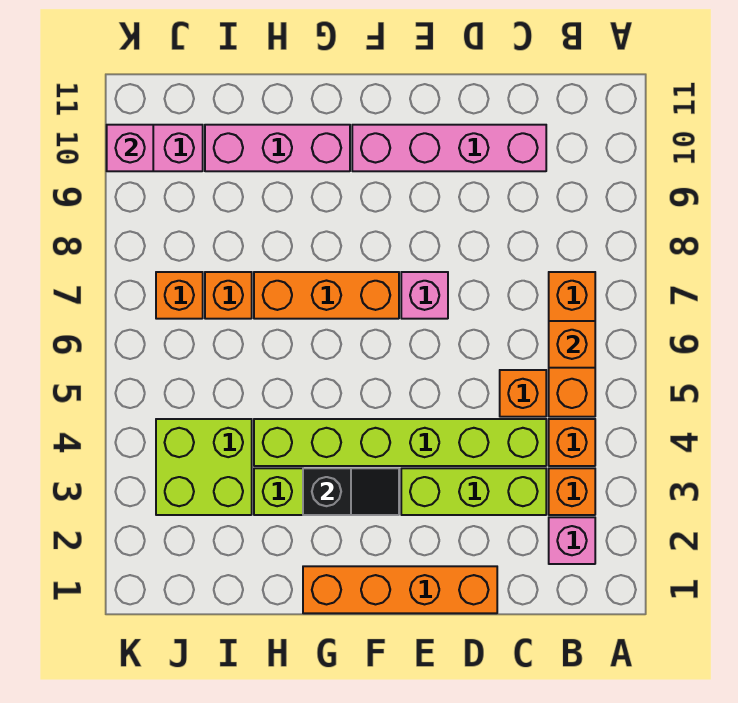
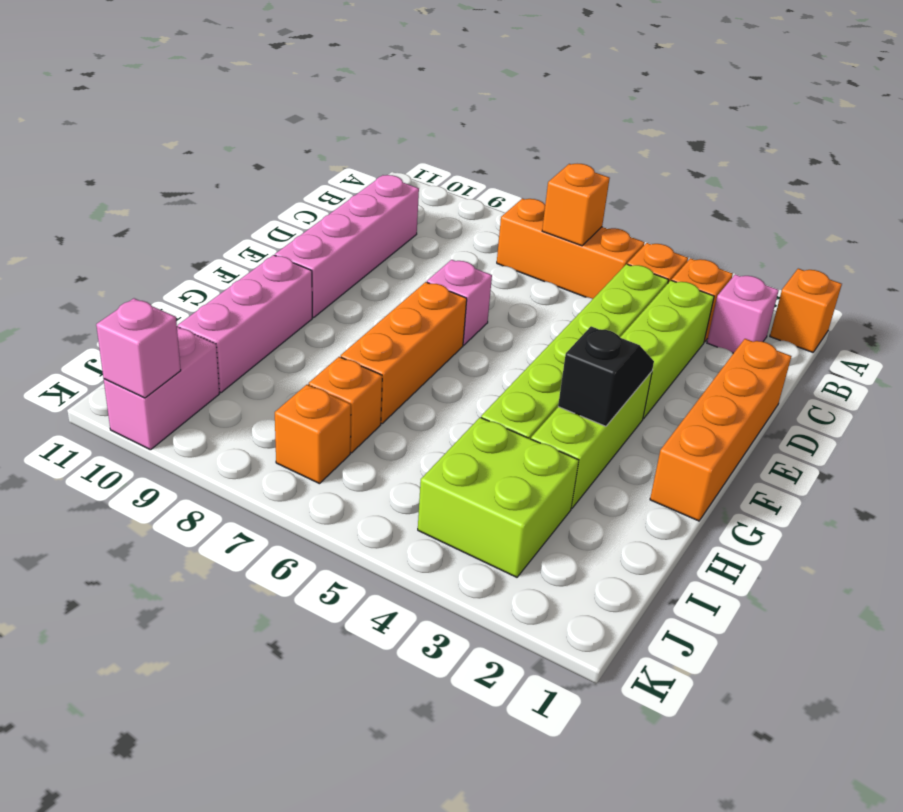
orange brick C5 level 1 -> orange brick A1 level 1

